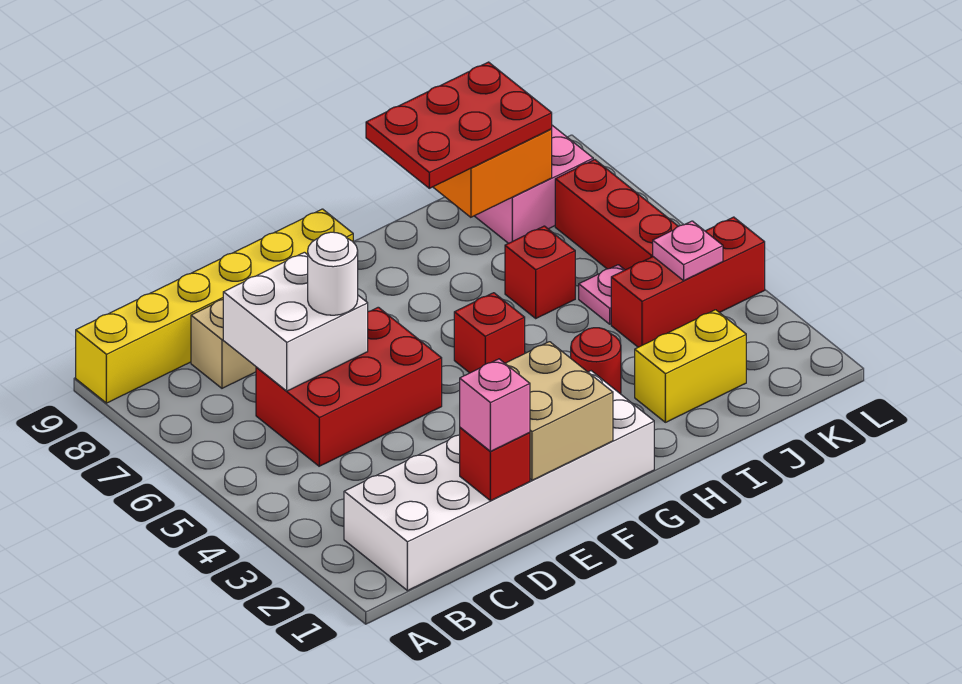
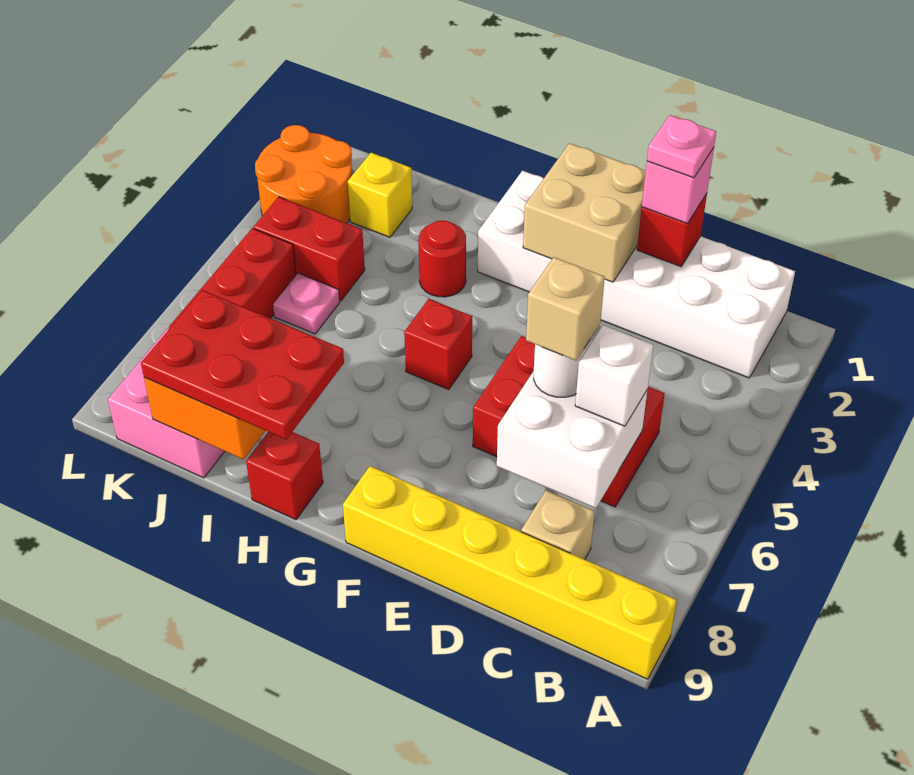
none -> white brick C6 level 3
none -> tan brick D6 level 4
yellow brick I2:J2 level 1 -> yellow brick J2 level 1
red brick I6 level 1 -> red brick H9 level 1
red brick J4:L4 level 1 -> red brick J4:K4 level 1
none -> orange round brick K2:L3 level 1
pink plate K4 level 2 -> pink plate D1 level 4

